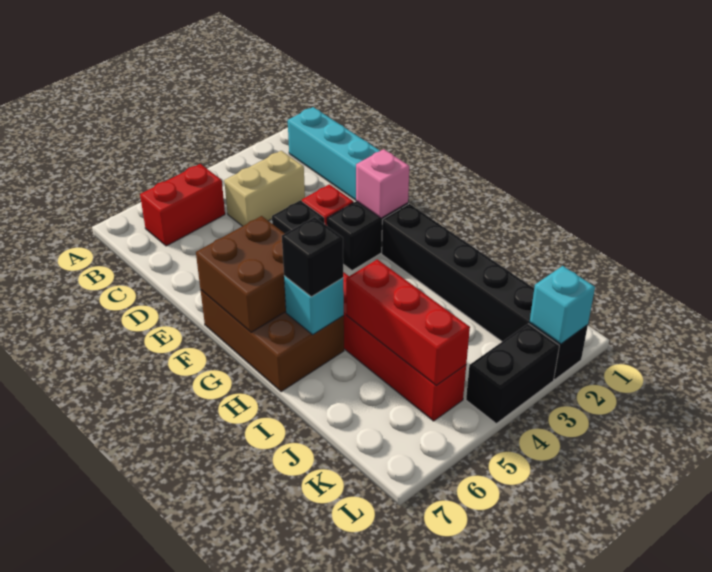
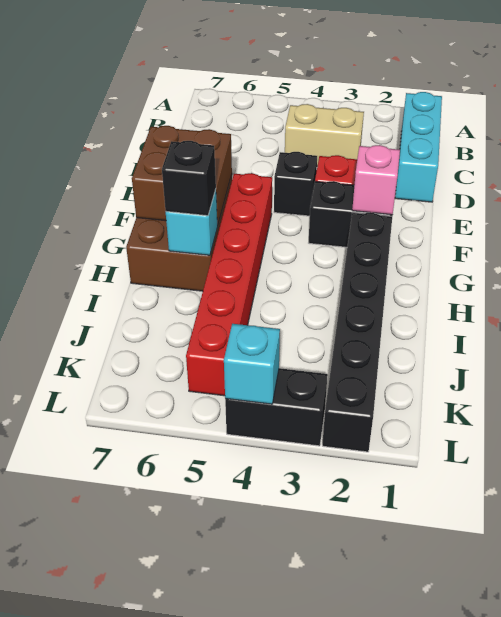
red brick B5:B6 level 1 -> none
red brick I5:K5 level 2 -> none
cyan brick L2 level 2 -> cyan brick L4 level 2

